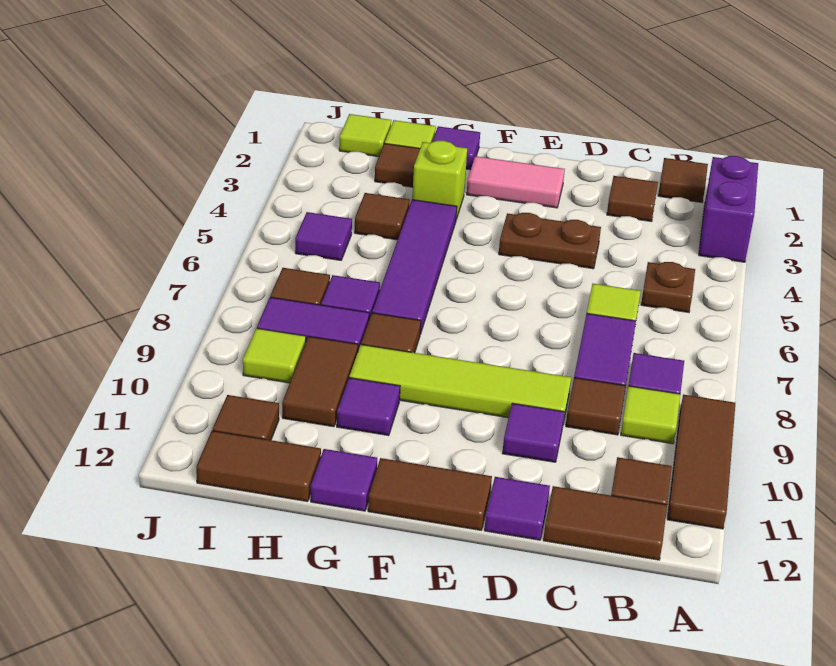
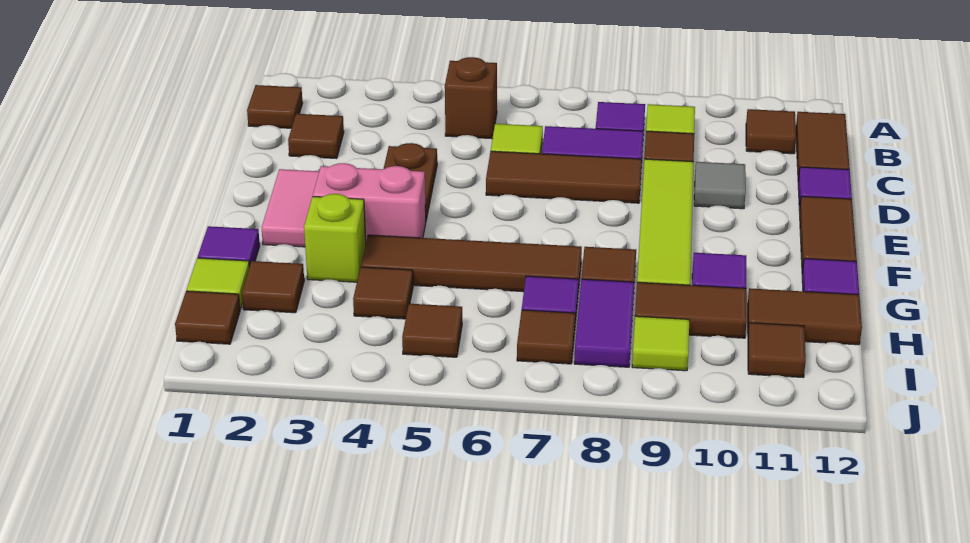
purple brick A2:A3 level 1 -> none
brown tile A9:A11 level 1 -> brown tile D6:D8 level 1
brown plate B5 level 1 -> brown brick B5 level 1
purple tile D10 level 1 -> grey tile D10 level 1
none -> pink brick F3:F4 level 1
purple tile G4:G7 level 1 -> brown tile G4:G7 level 1
brown tile H12:I12 level 1 -> brown tile H11:H12 level 1
lime tile I1 level 1 -> brown tile I1 level 1
purple tile I5 level 1 -> brown tile I5 level 1

